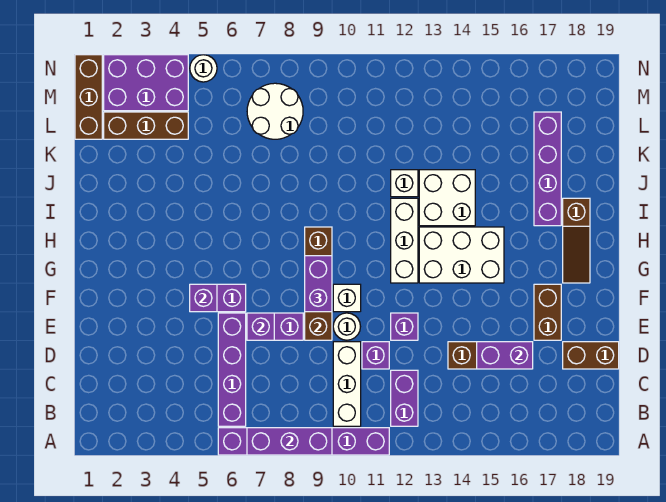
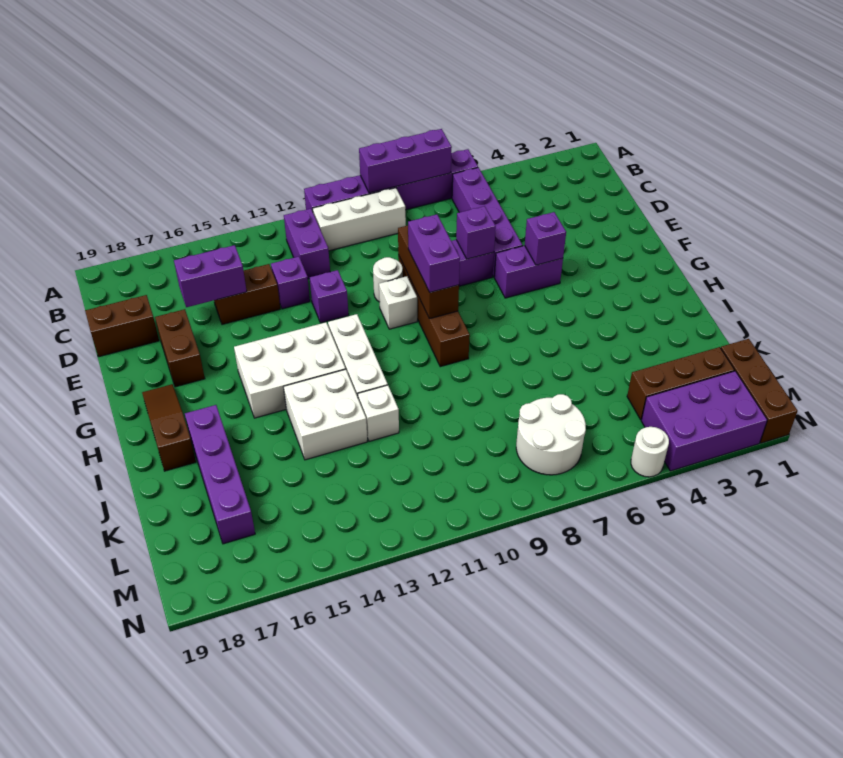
white brick B10:D10 level 1 -> white brick B9:B11 level 1
purple brick D11 level 1 -> purple brick D13 level 1

